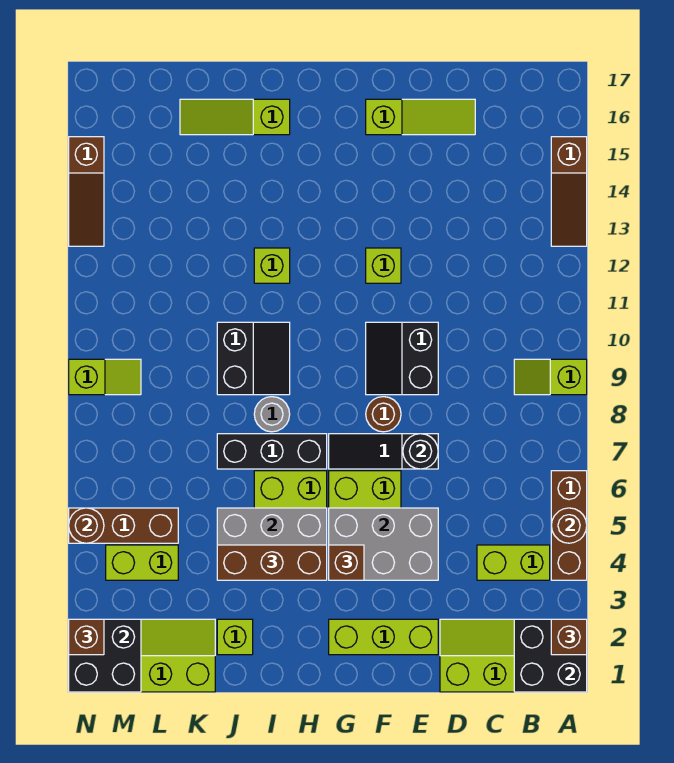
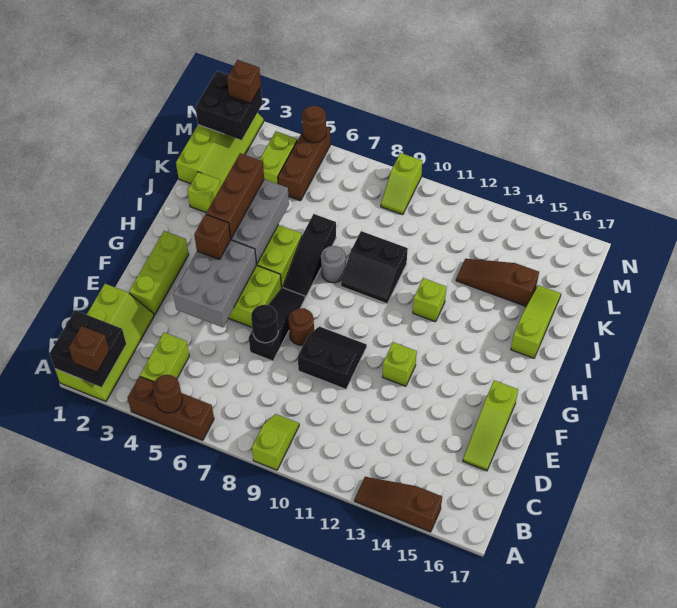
black brick H7:J7 level 1 -> black slope H7:J7 level 1 top J
brown slope N13:N15 level 1 top 15 -> brown slope K13:K15 level 1 top 15

